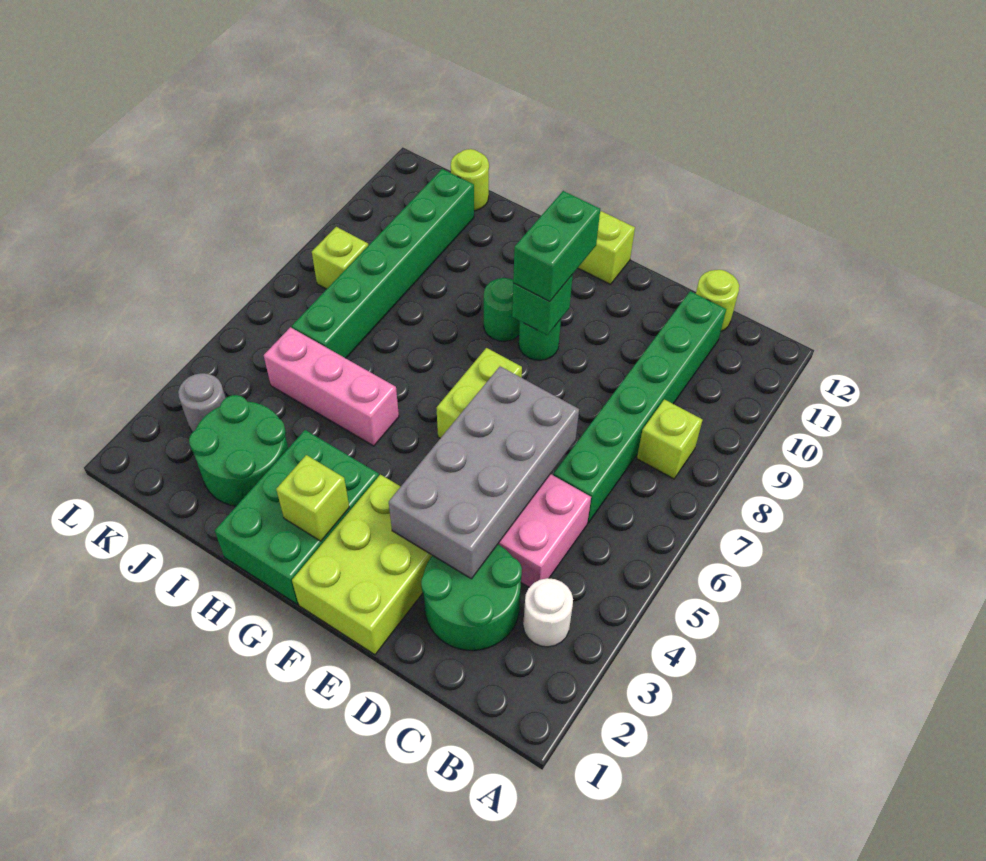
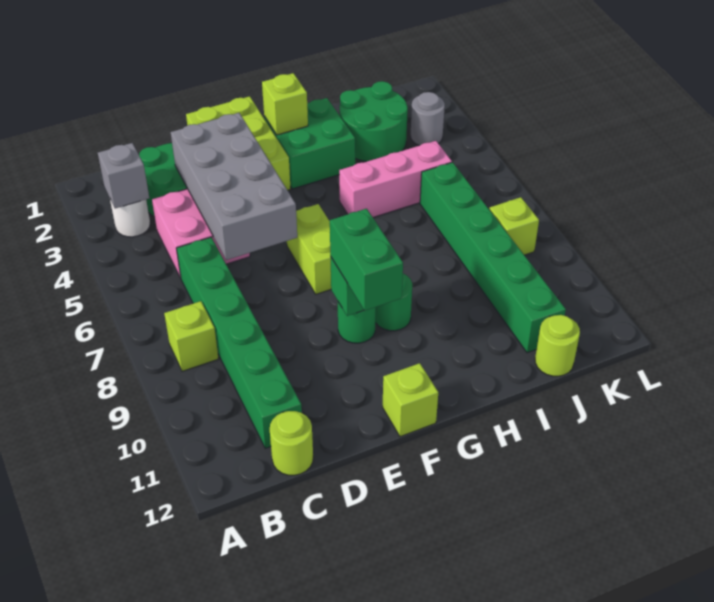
none -> grey brick B3 level 2
green brick G1:H3 level 1 -> green brick G2:H3 level 1

